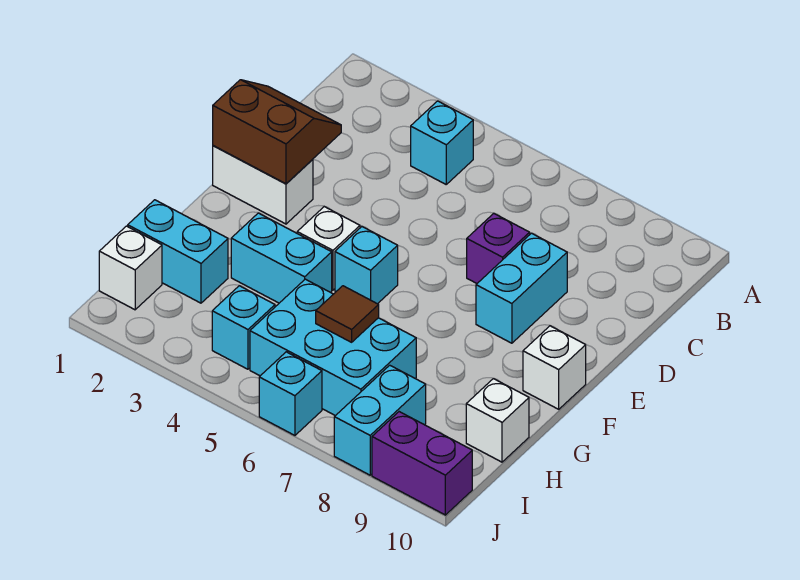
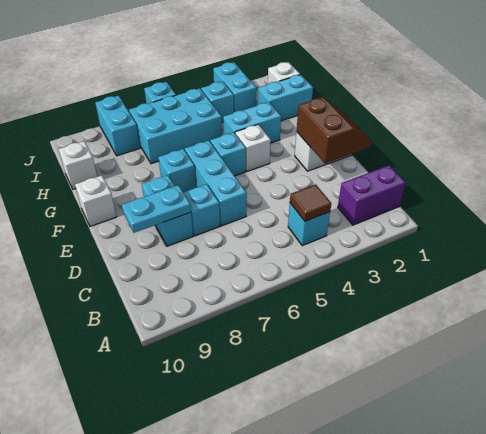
brown slope D1:E2 level 2 top E -> brown slope D1:E2 level 2 top 2
none -> cyan brick D6:F6 level 1
purple brick D7 level 1 -> cyan brick D7 level 1
none -> cyan plate D8:D9 level 2
none -> cyan brick F7 level 1
brown tile H6 level 2 -> brown tile B4 level 2
none -> cyan brick I3:J3 level 1
purple brick J9:J10 level 1 -> purple brick B1:B2 level 1

